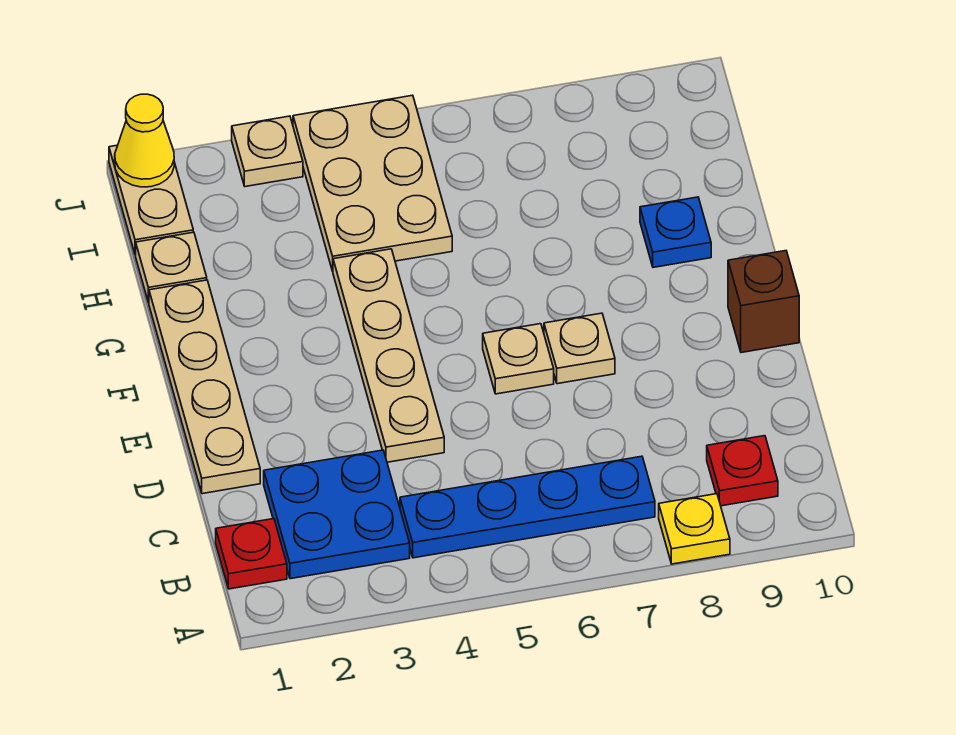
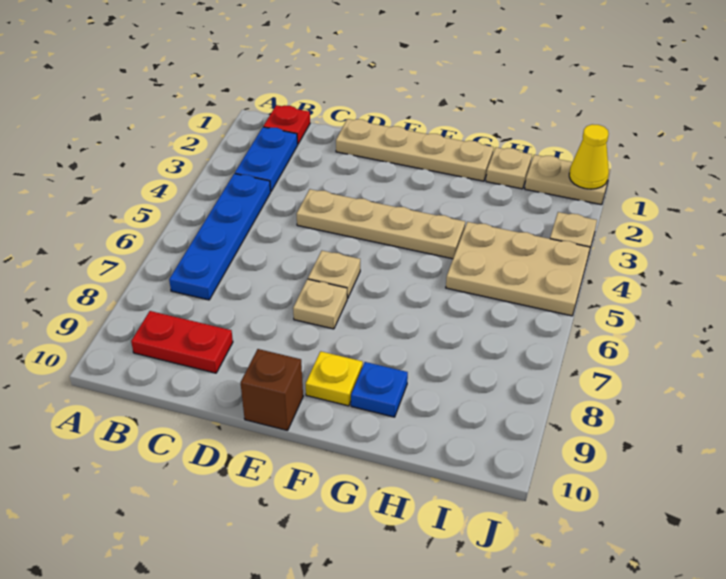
yellow plate A8 level 1 -> yellow plate F9 level 1
blue plate B2:C3 level 1 -> blue plate B2:B3 level 1
red plate B9 level 1 -> red plate B9:C9 level 1

